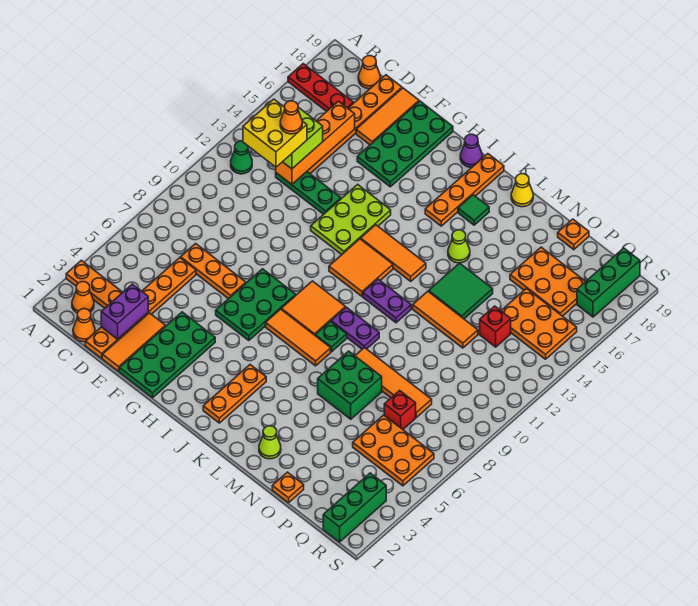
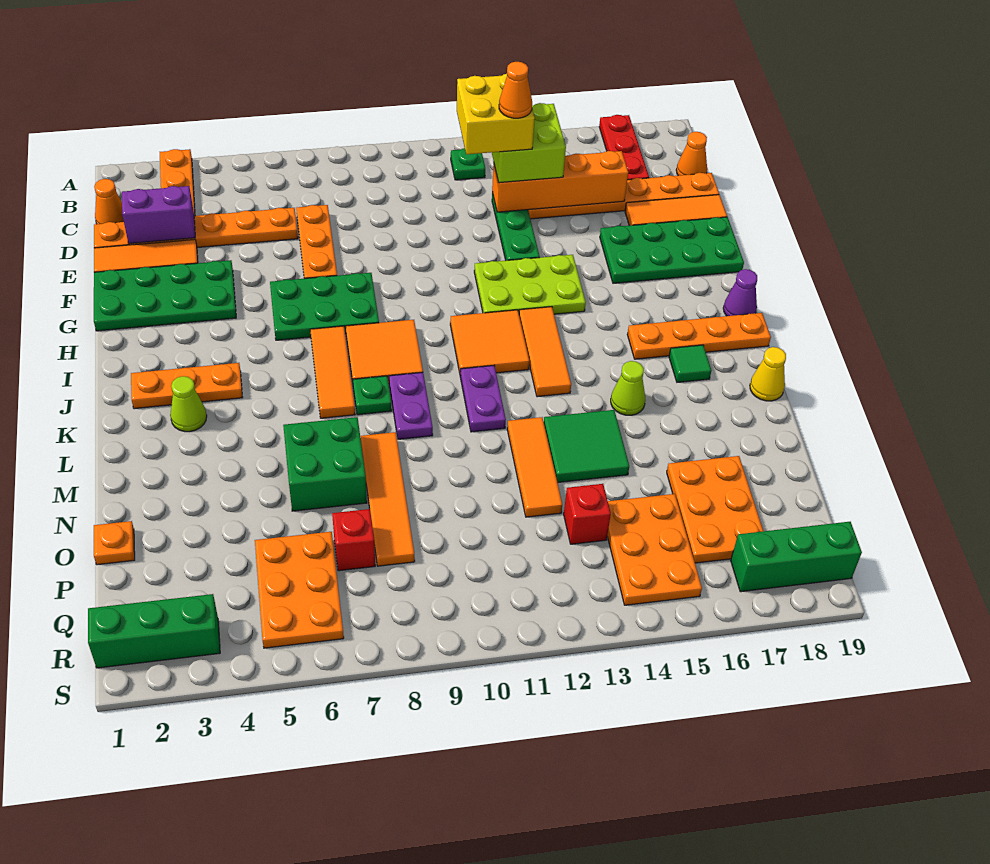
orange cone B2 level 1 -> none
green cone B12 level 1 -> green plate B12 level 1
lime cone M2 level 1 -> lime cone K3 level 1
orange plate O19 level 1 -> none

